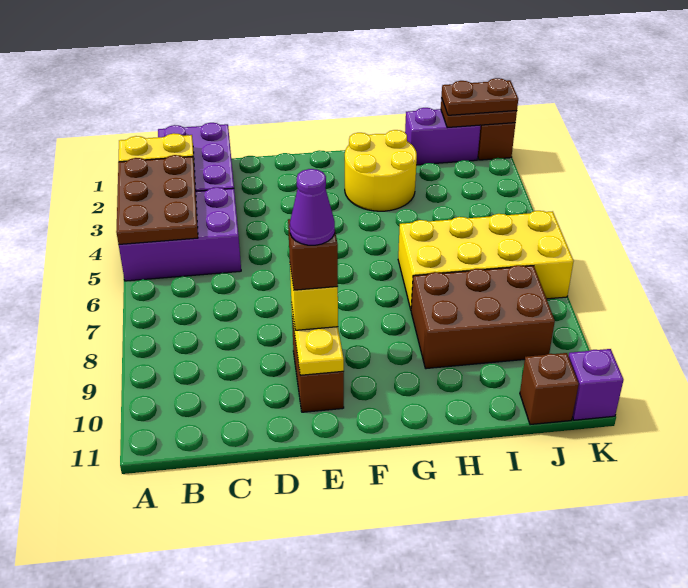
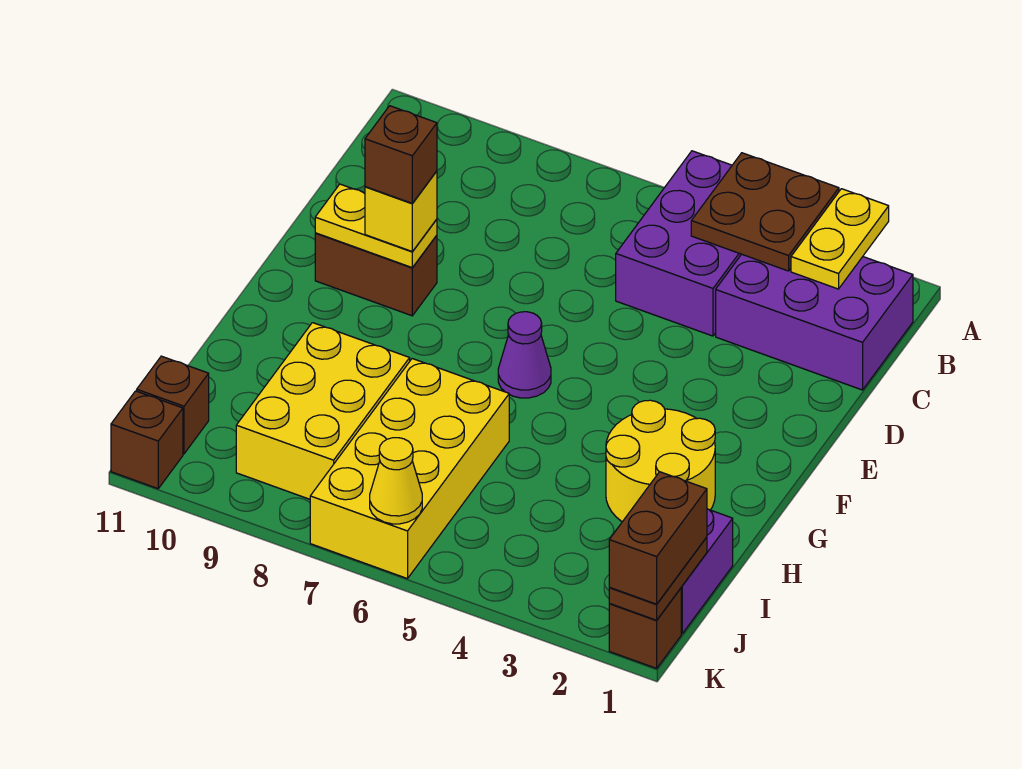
brown plate A3:B5 level 2 -> brown plate A3:B4 level 2
purple cone E9 level 5 -> purple cone F6 level 1
brown brick H8:J9 level 1 -> yellow brick H8:J9 level 1
brown plate J1:K1 level 3 -> brown brick J1:K1 level 3
none -> yellow cone K6 level 2
purple brick K11 level 1 -> brown brick K11 level 1

